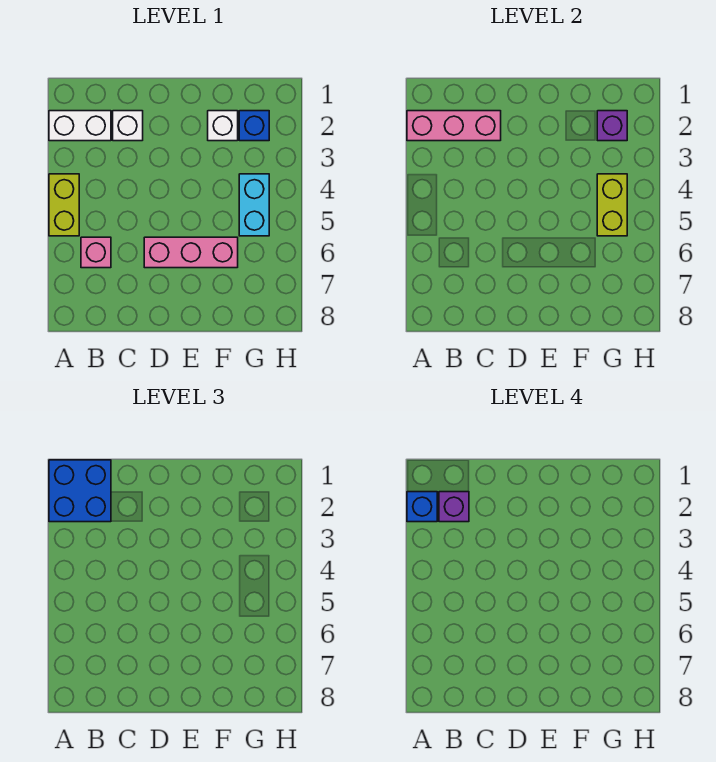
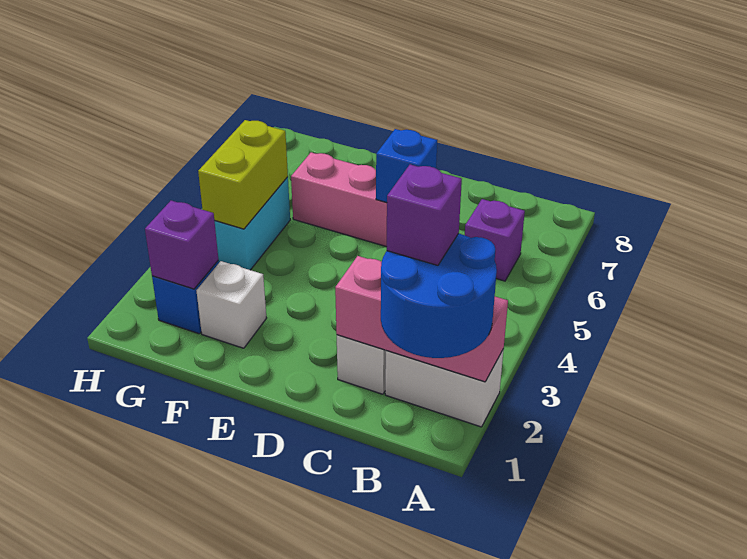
blue brick A1:B2 level 3 -> blue round brick A1:B2 level 3
blue brick A2 level 4 -> blue brick D6 level 2
lime brick A4:A5 level 1 -> none
pink brick B6 level 1 -> purple brick B6 level 1

